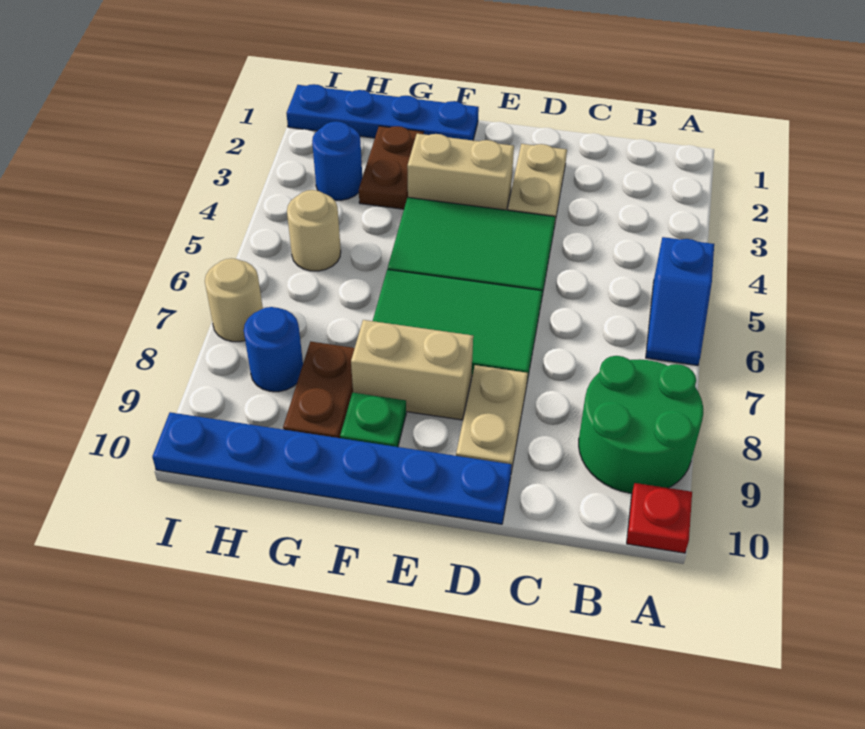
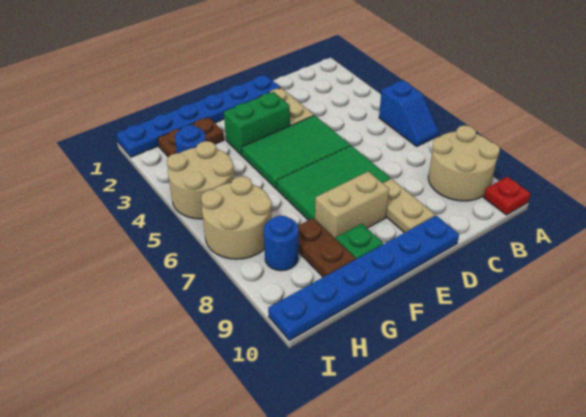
green round brick A8:B9 level 1 -> tan round brick A8:B9 level 1
tan brick E3:F3 level 1 -> green brick E3:F3 level 1
blue plate F1:I1 level 1 -> blue plate D1:I1 level 1
brown plate G2:G3 level 1 -> brown plate G2:H2 level 1
tan round brick H5 level 1 -> tan round brick H4:I5 level 1
tan round brick I7 level 1 -> tan round brick H6:I7 level 1

